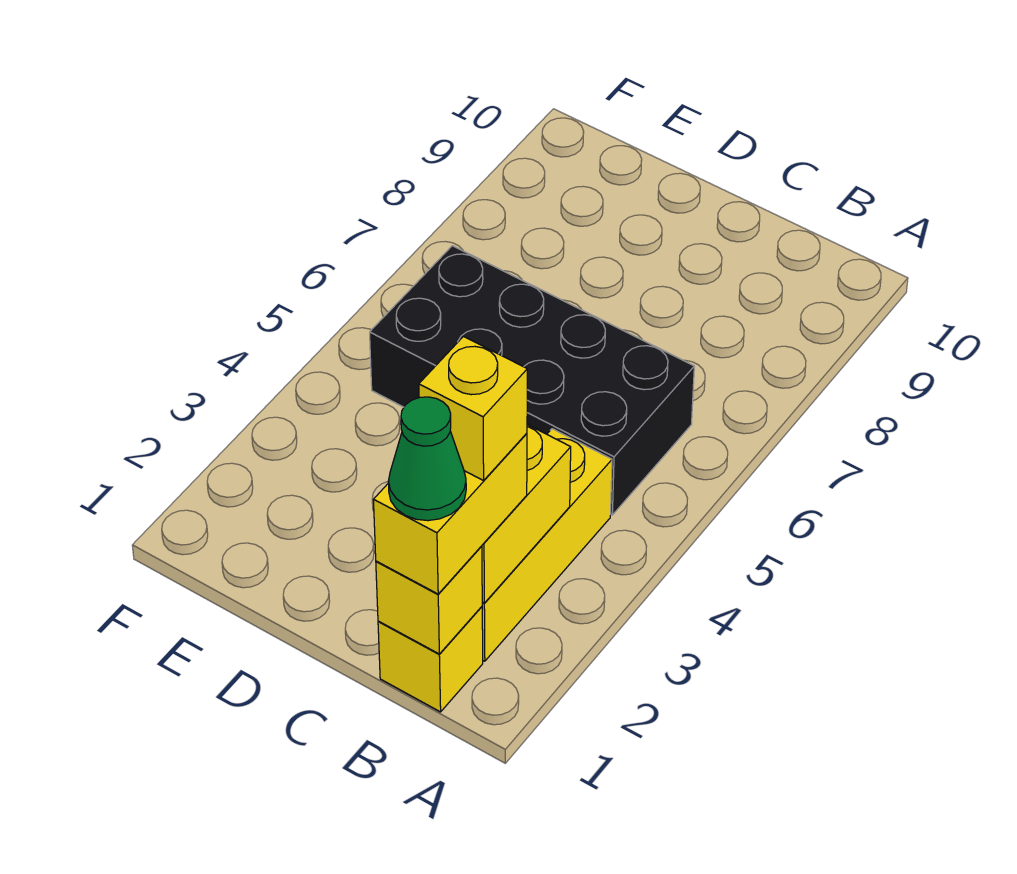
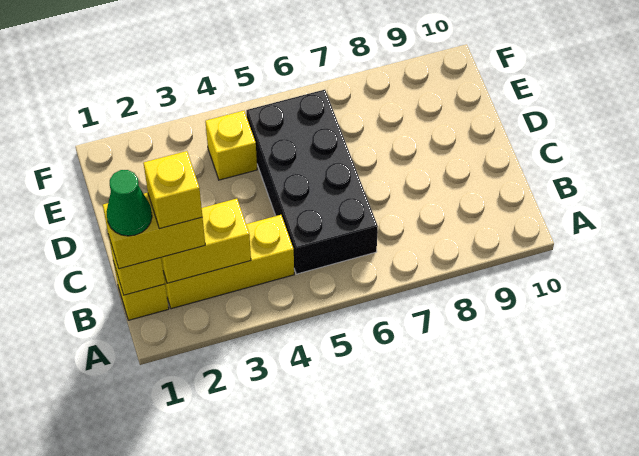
none -> yellow brick E4 level 1

